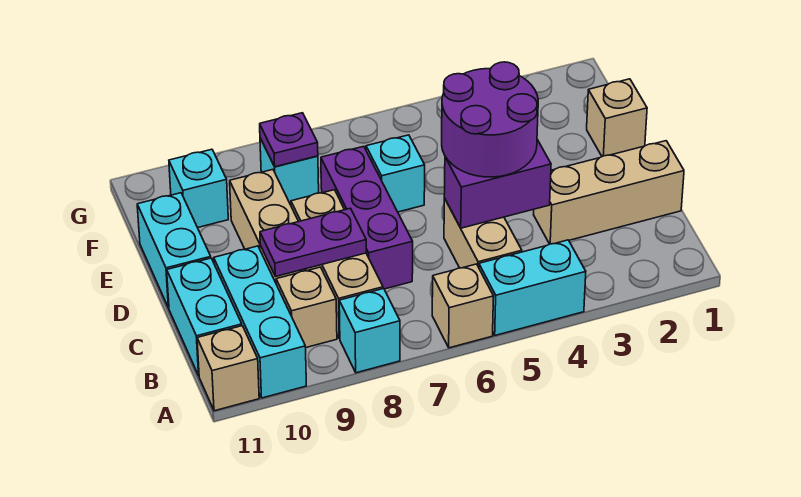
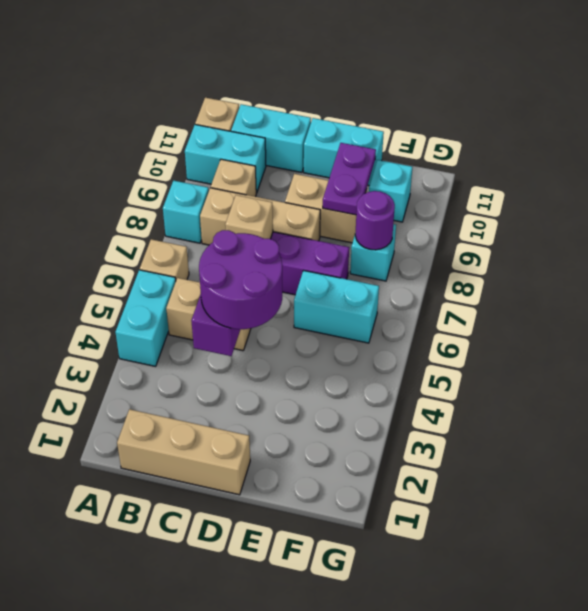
cyan brick A10:C10 level 1 -> cyan brick A10:B10 level 1
tan brick C1:C3 level 1 -> tan brick B1:D1 level 1
purple plate C8:C9 level 2 -> purple plate E9:E10 level 2
tan brick E1 level 1 -> tan brick C7 level 2
cyan brick E6 level 1 -> cyan brick E6:F6 level 1
purple plate F8 level 2 -> purple round brick F8 level 2

